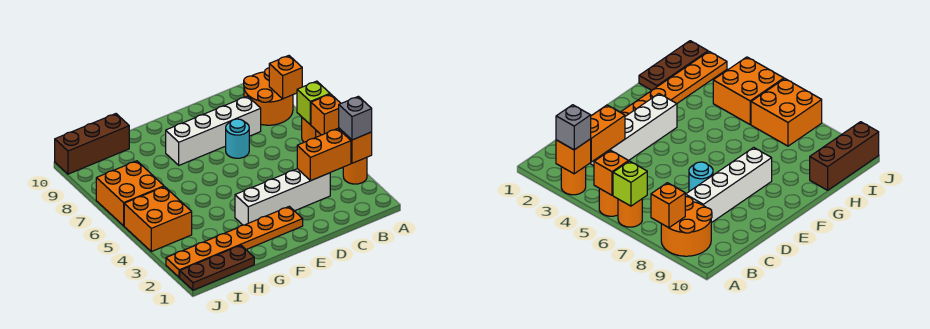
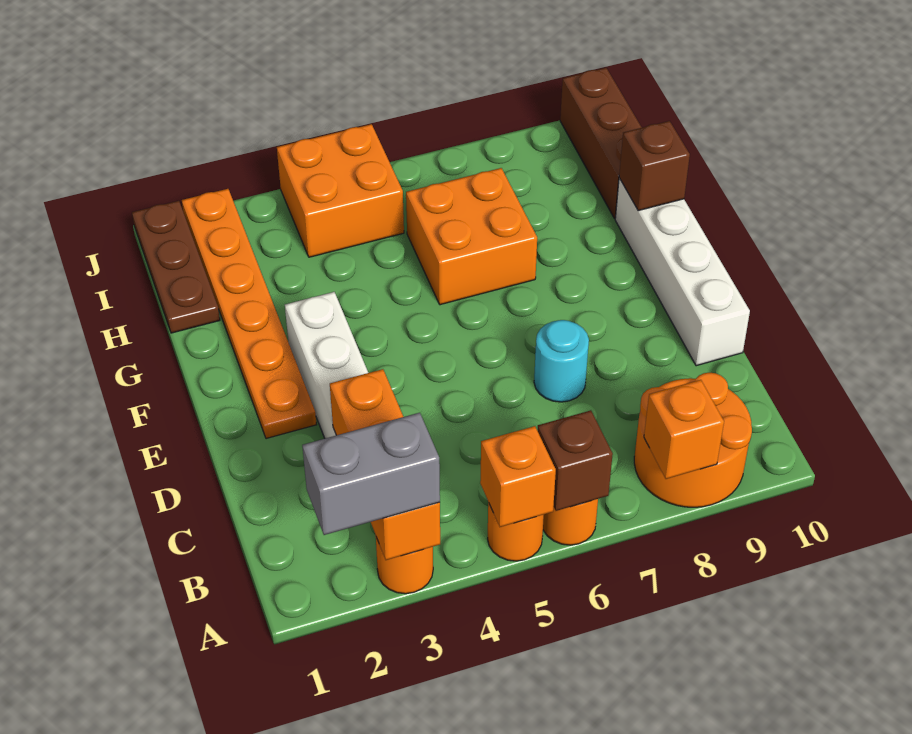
grey brick A3 level 3 -> grey brick A2:A3 level 3
lime brick A6 level 2 -> brown brick A6 level 2
white brick C8:F8 level 1 -> white brick D10:G10 level 1
none -> brown brick G10 level 2
orange brick I6:J7 level 1 -> orange brick G6:H7 level 1

